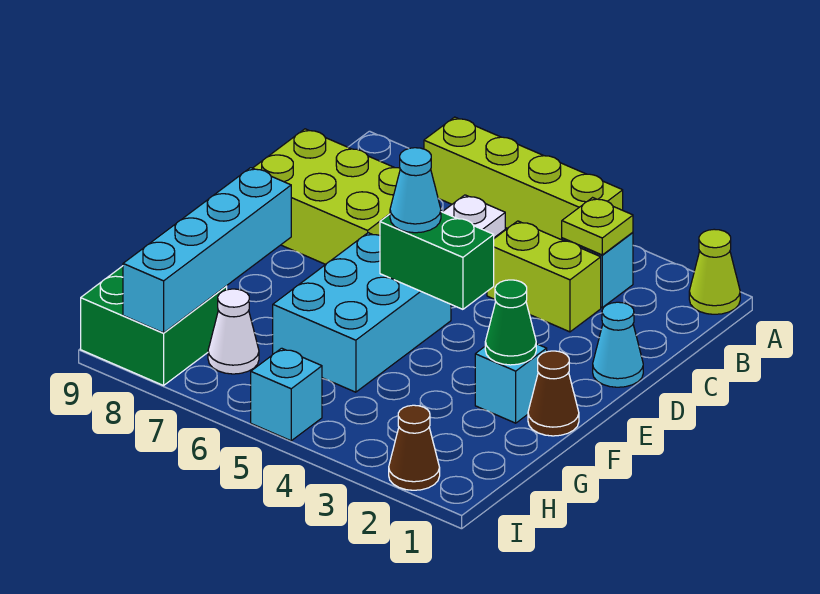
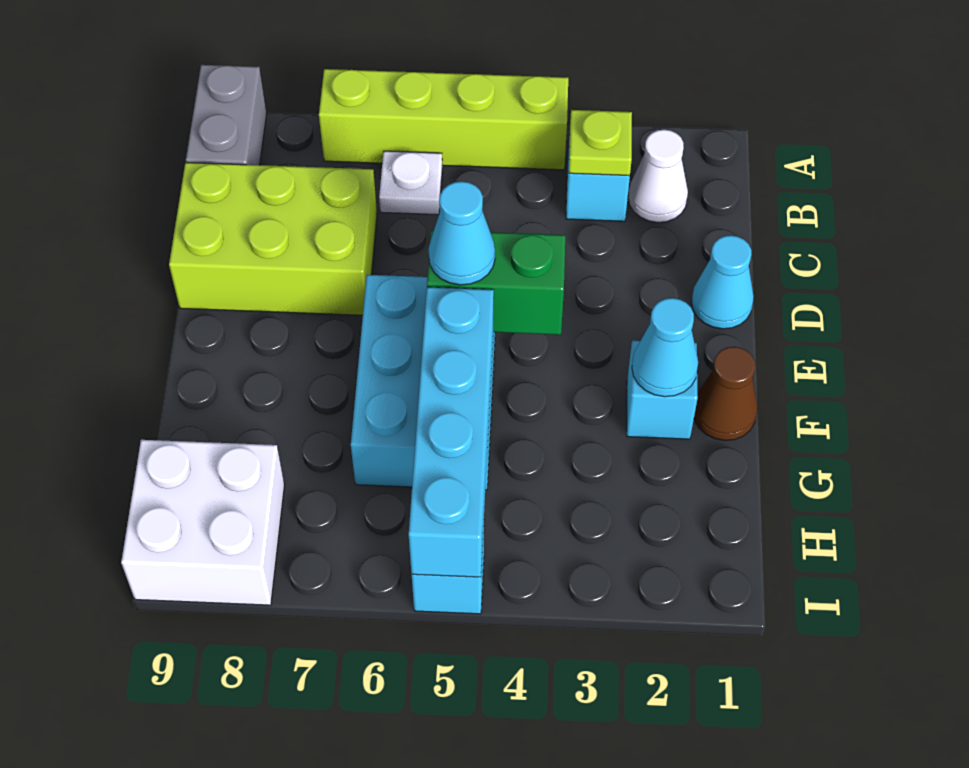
lime cone A1 level 1 -> none
none -> grey brick A9:B9 level 1
lime brick C3:C4 level 1 -> none
green cone F2 level 2 -> cyan cone F2 level 2
cyan brick F8:I8 level 2 -> cyan brick F5:I5 level 2
white cone H7 level 1 -> white cone B2 level 1
green brick H8:I9 level 1 -> white brick H8:I9 level 1
brown cone I2 level 1 -> none

